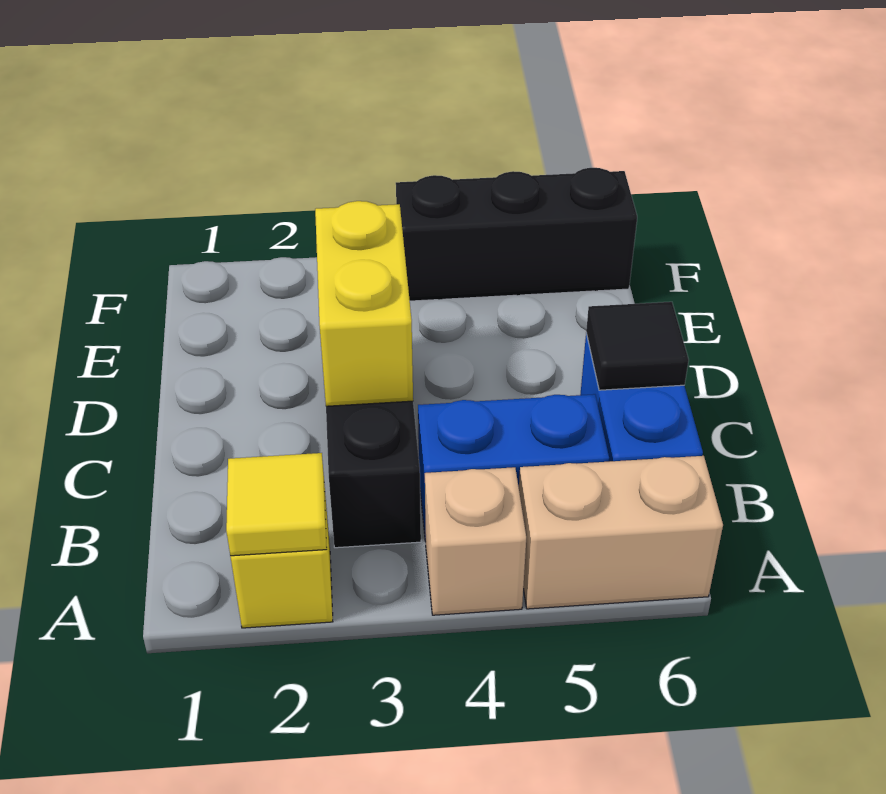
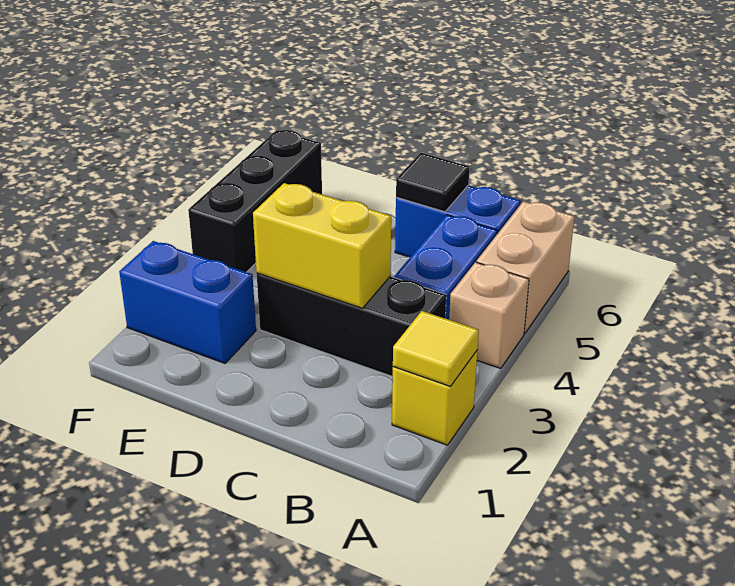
none -> blue brick E2:F2 level 1

